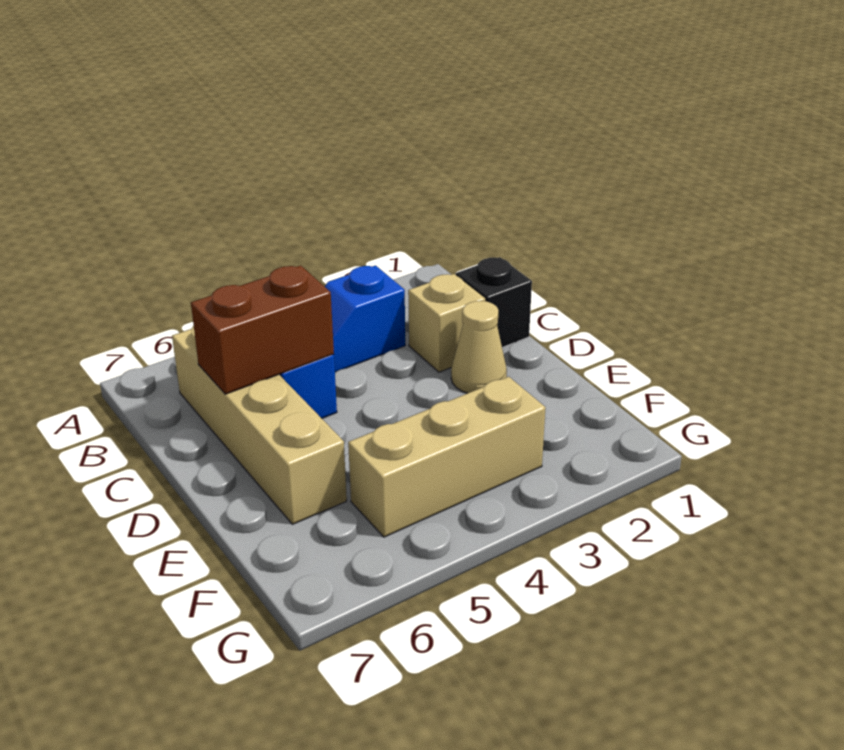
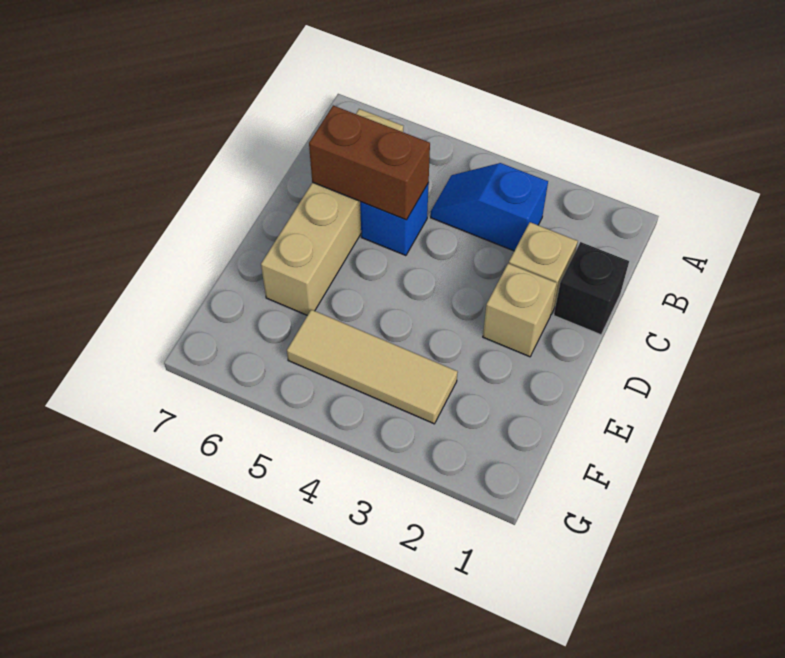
tan cone D2 level 1 -> tan brick D2 level 1
tan brick F3:F5 level 1 -> tan tile F3:F5 level 1

